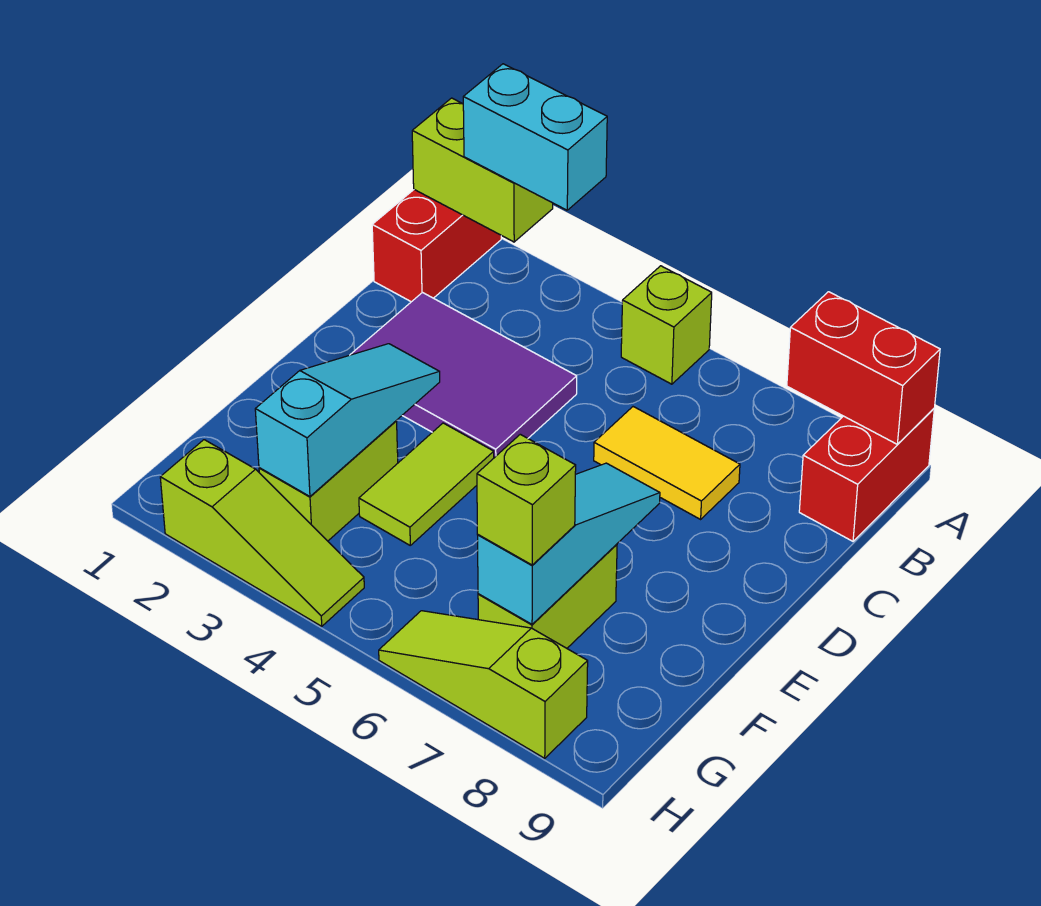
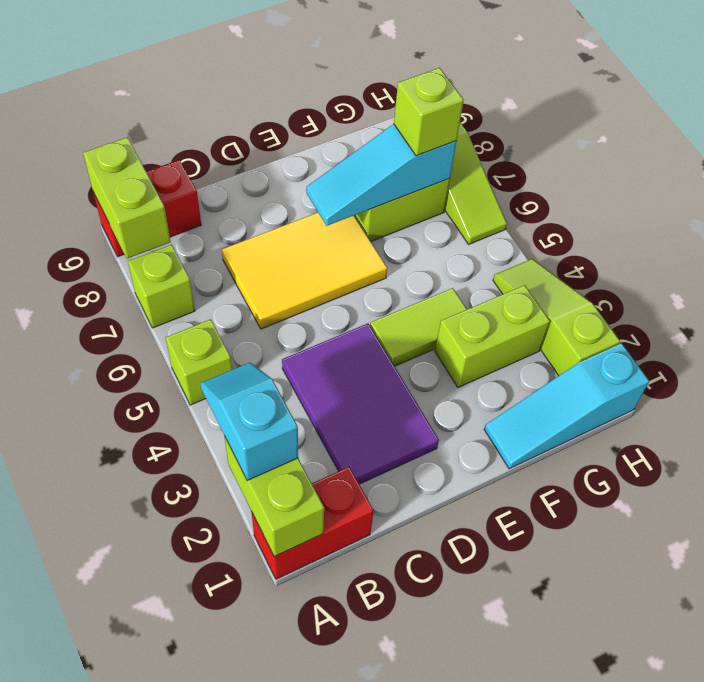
cyan brick A2:A3 level 3 -> cyan slope A2:A3 level 3 top 2
none -> lime brick A7 level 1
red brick A8:A9 level 2 -> lime brick A8:A9 level 2
yellow tile C6:C7 level 1 -> yellow tile C6:E7 level 1
cyan slope E3:G3 level 2 top G -> cyan slope F1:H1 level 1 top H

